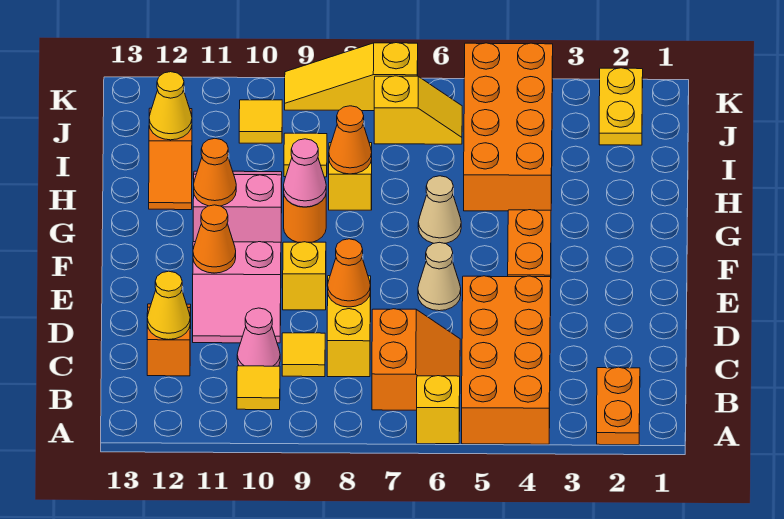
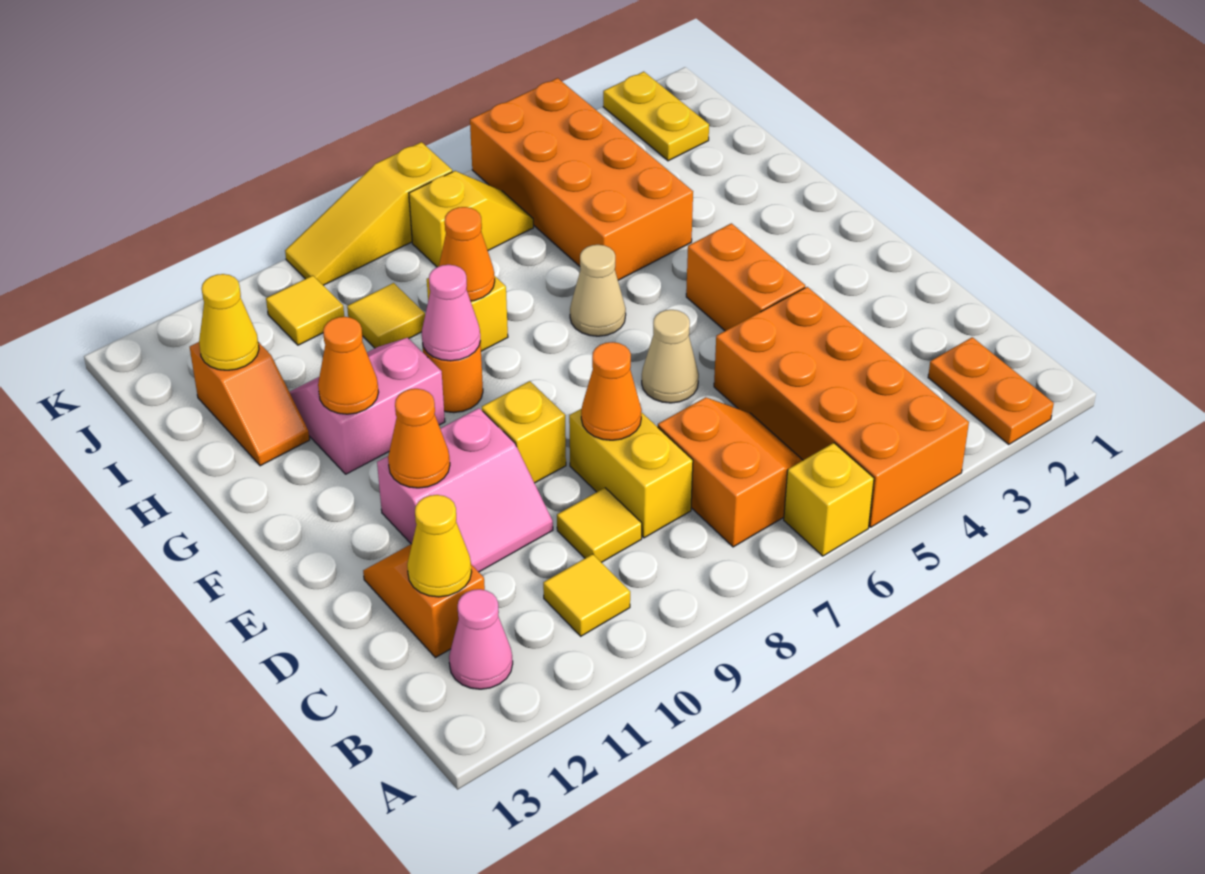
pink cone C10 level 1 -> pink cone B12 level 1

